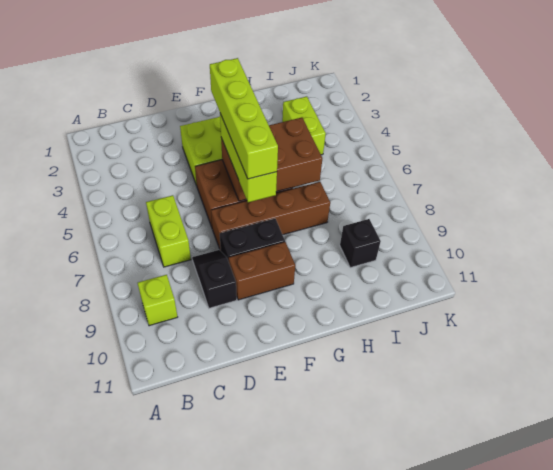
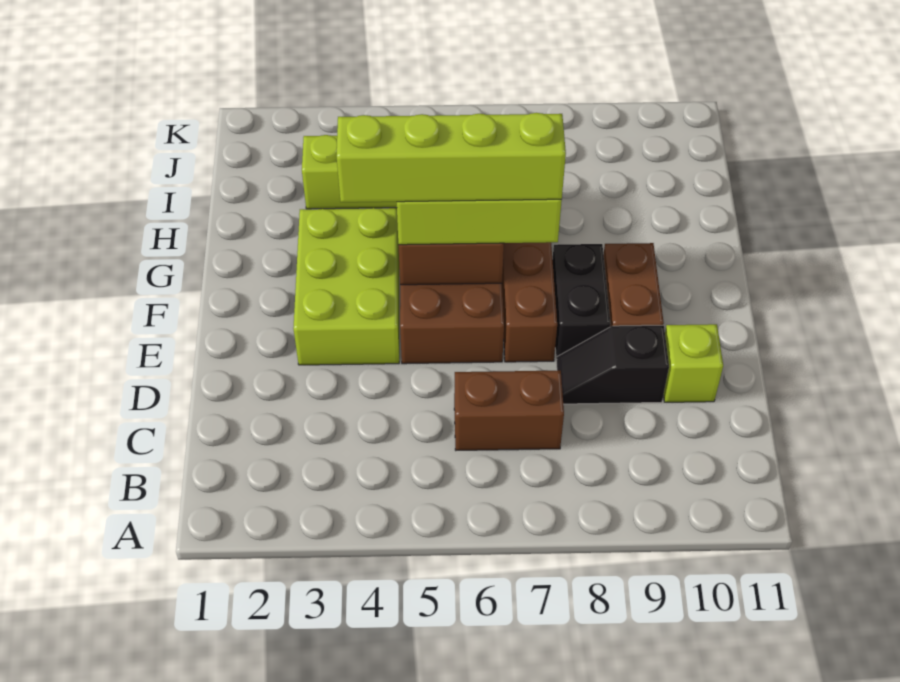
lime brick B9 level 1 -> lime brick D10 level 1
lime brick C6:C7 level 1 -> brown brick C6:C7 level 1
black brick I9 level 1 -> none

